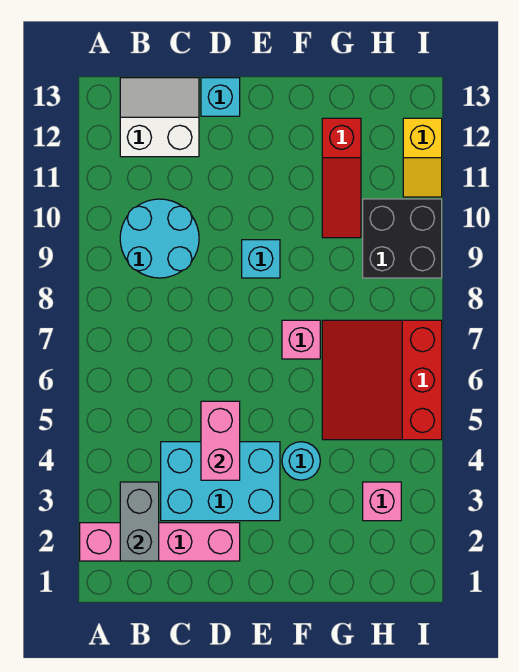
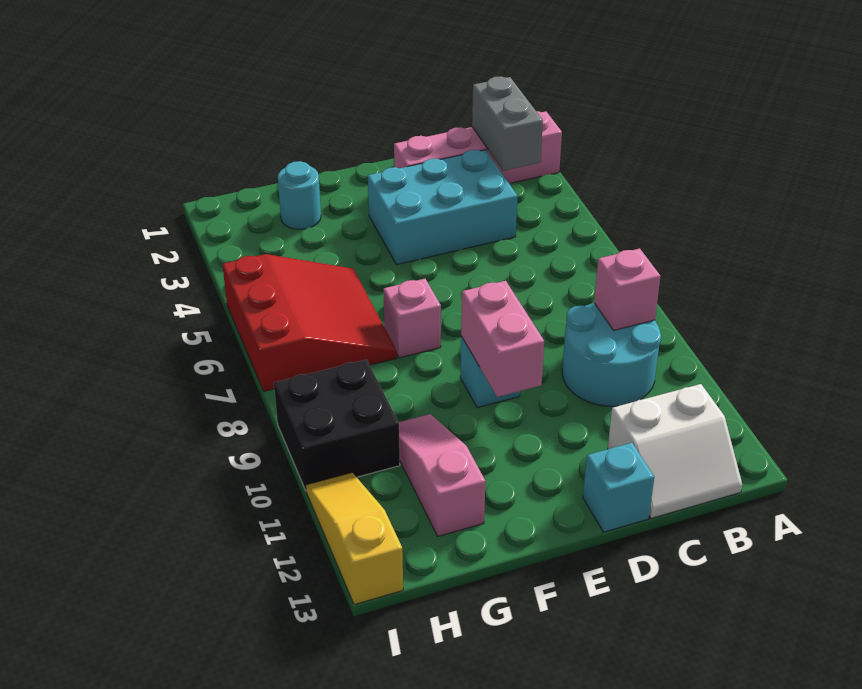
pink brick D4:D5 level 2 -> pink brick E9:E10 level 2
cyan round brick F4 level 1 -> cyan round brick G2 level 1
red slope G10:G12 level 1 top 12 -> pink slope G10:G12 level 1 top 12
pink brick H3 level 1 -> pink brick B9 level 2
yellow slope I11:I12 level 1 top 12 -> yellow slope I11:I13 level 1 top 13

